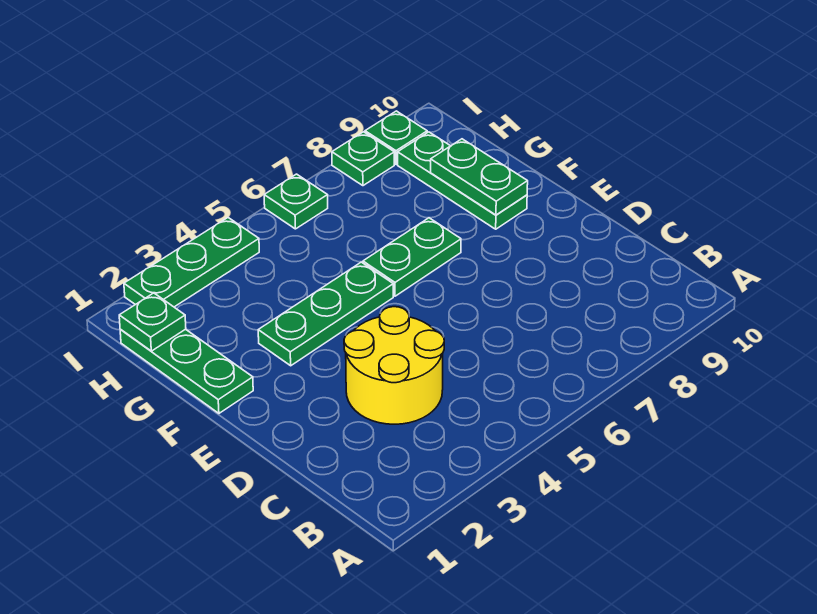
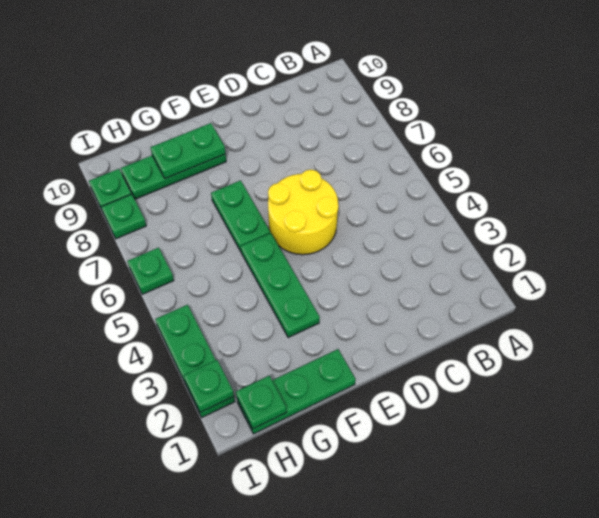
yellow round brick C3:D4 level 1 -> yellow round brick D5:E6 level 1
none -> green plate I2 level 2

